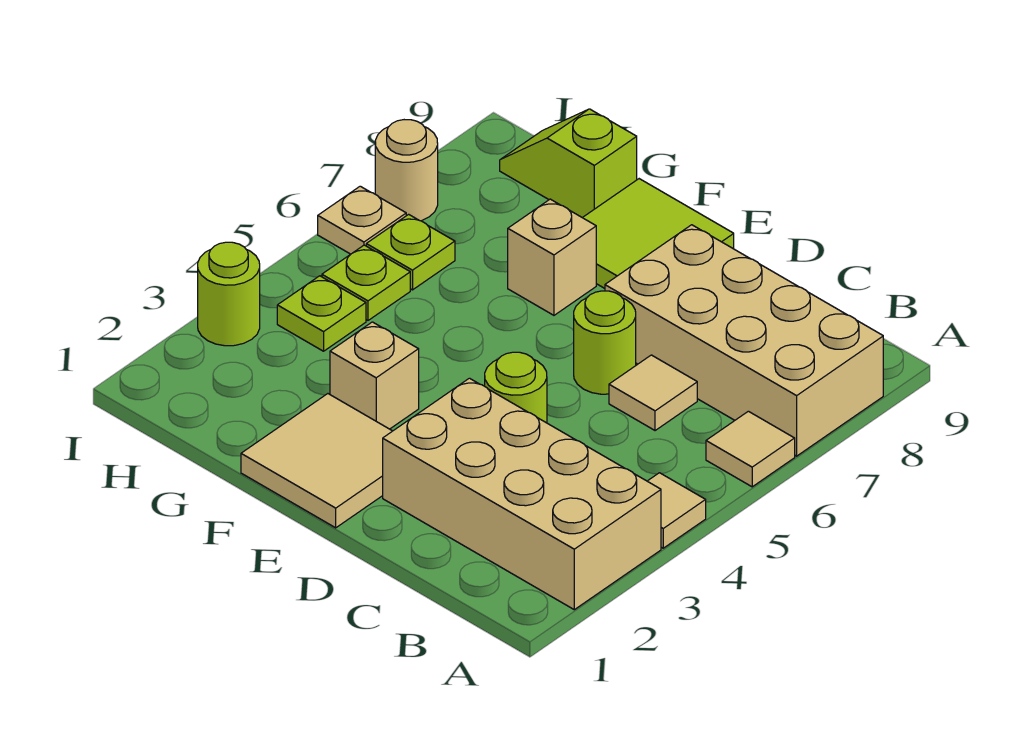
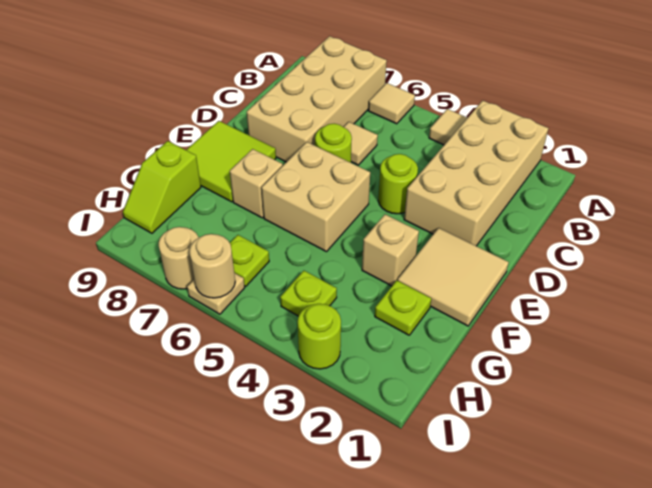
none -> tan brick E5:F6 level 1
lime plate H5 level 1 -> lime plate G2 level 1
none -> tan round brick I6 level 2

